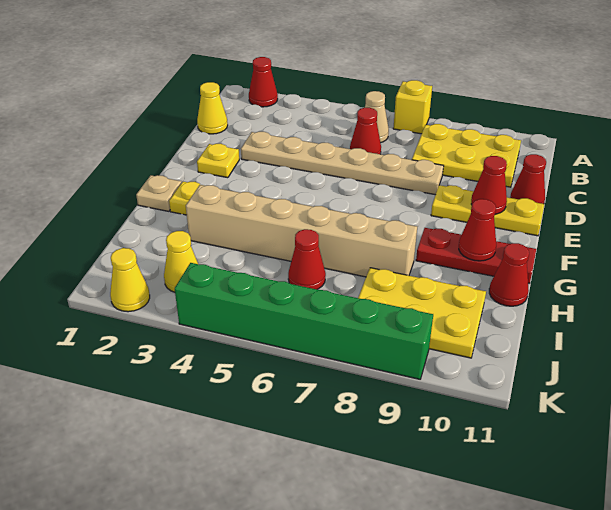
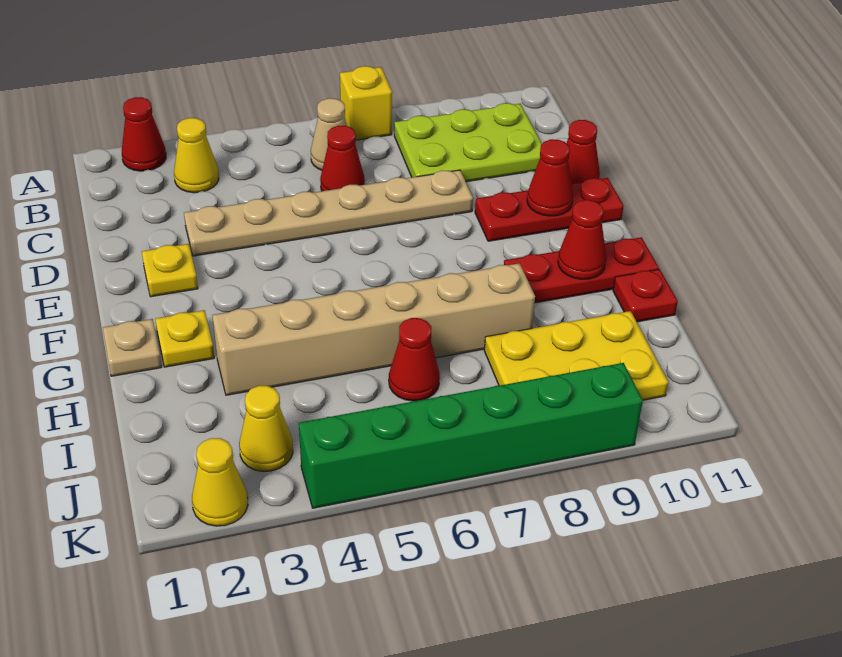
yellow plate B8:C10 level 1 -> lime plate B8:C10 level 1
yellow cone C1 level 1 -> yellow cone B3 level 1
yellow plate E9:E11 level 1 -> red plate E9:E11 level 1
red cone H11 level 1 -> red plate H11 level 1

